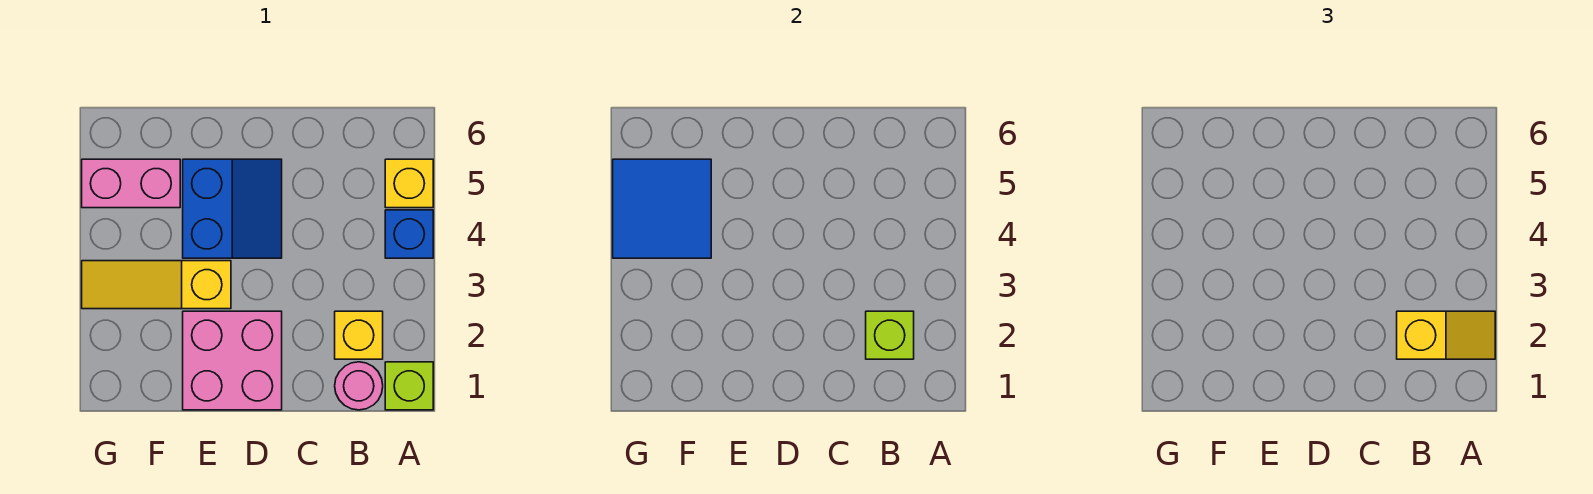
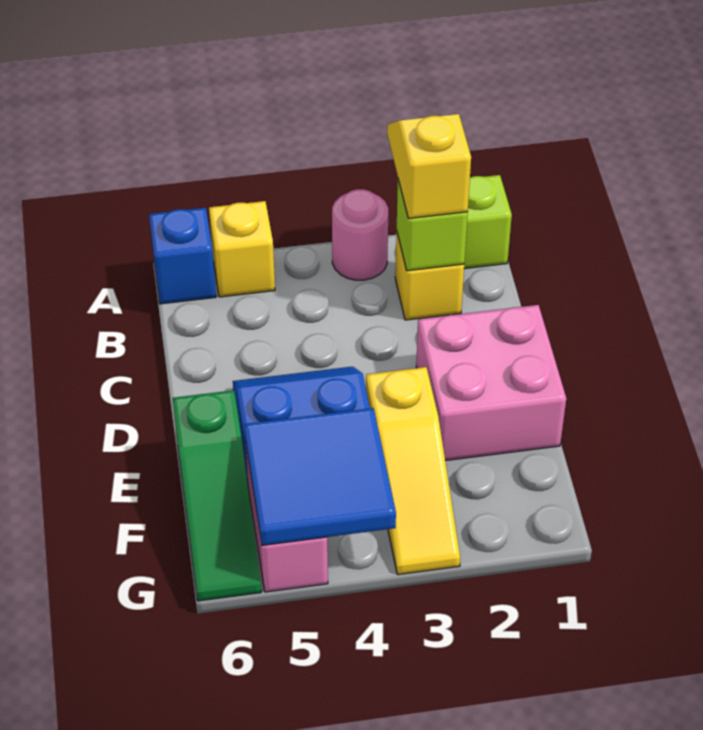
blue brick A4 level 1 -> blue brick A6 level 1
pink round brick B1 level 1 -> pink round brick A3 level 1
none -> green slope E6:G6 level 1 top E

